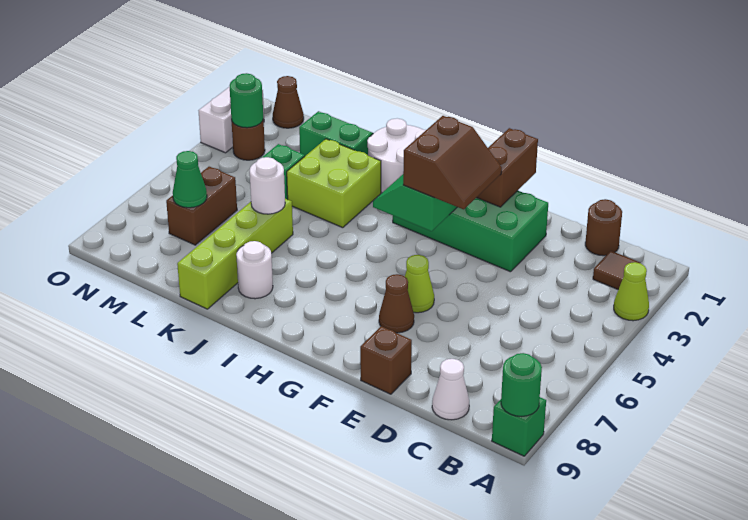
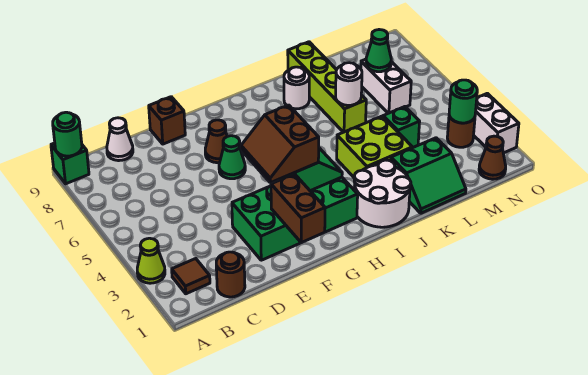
lime cone F6 level 1 -> green cone F6 level 1
brown brick M6:M7 level 1 -> white brick M6:M7 level 1

